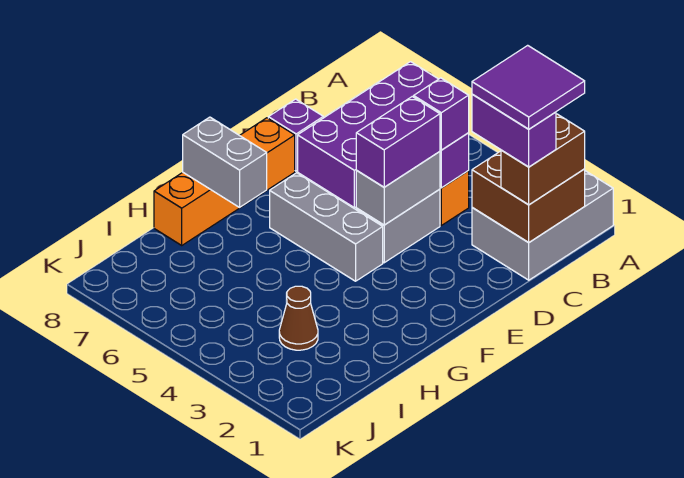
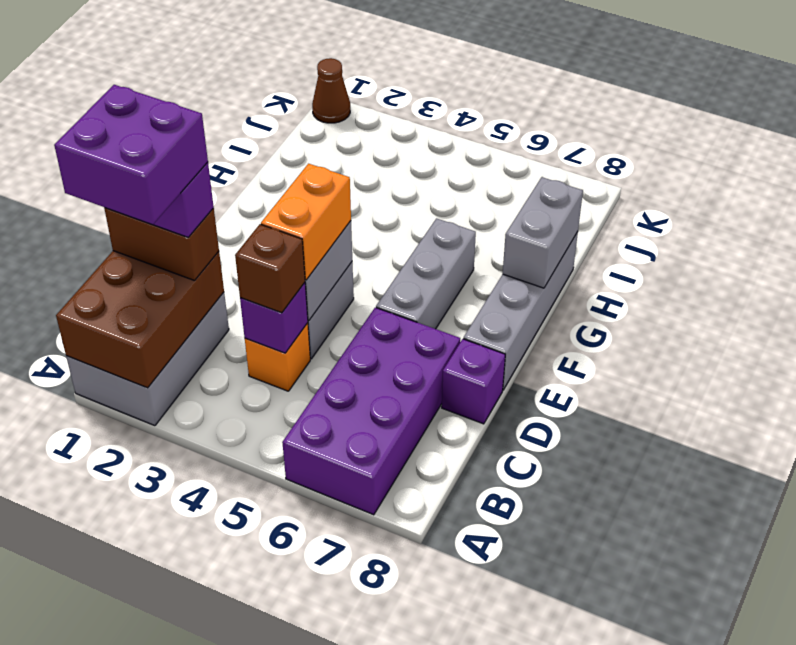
brown brick B1:C2 level 2 -> brown brick A1:C2 level 2
brown brick B1:C1 level 3 -> brown brick C1:C2 level 3
purple tile B1:C2 level 5 -> purple brick B1:C2 level 5
purple brick C4 level 3 -> brown brick C4 level 3
purple brick D4:E4 level 3 -> orange brick D4:E4 level 3
orange brick E8:H8 level 1 -> grey brick E8:H8 level 1
grey brick F4:F6 level 1 -> grey brick E6:G6 level 1
grey brick G7:G8 level 2 -> grey brick G8:H8 level 2
brown cone I3 level 1 -> brown cone K1 level 1

